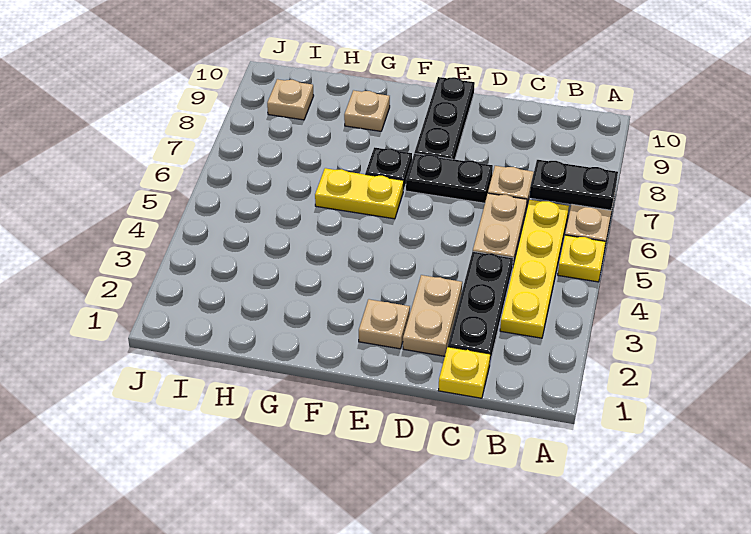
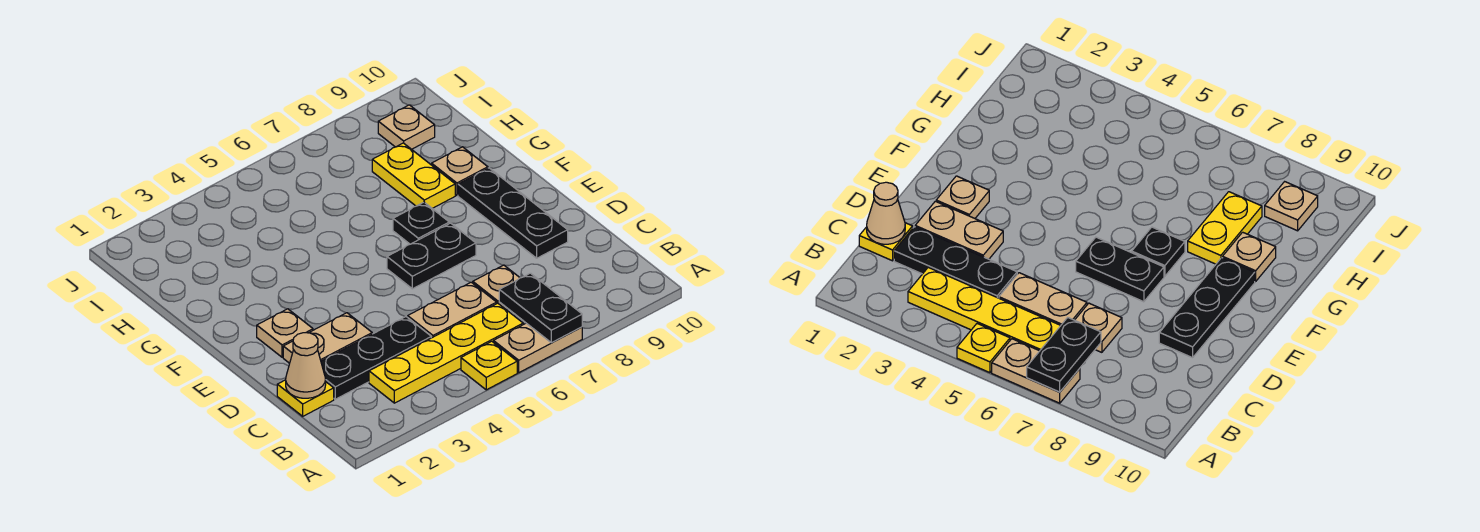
none -> tan cone C1 level 2
black plate D7:E7 level 1 -> black plate E6:E7 level 1
black plate E8:E10 level 1 -> black plate D9:F9 level 1
yellow plate F6:G6 level 1 -> yellow plate G8:H8 level 1

